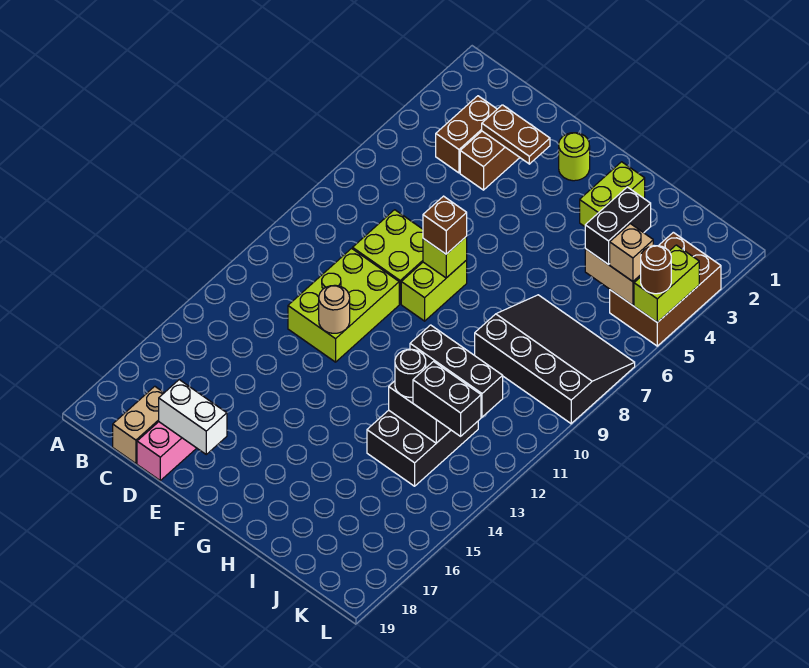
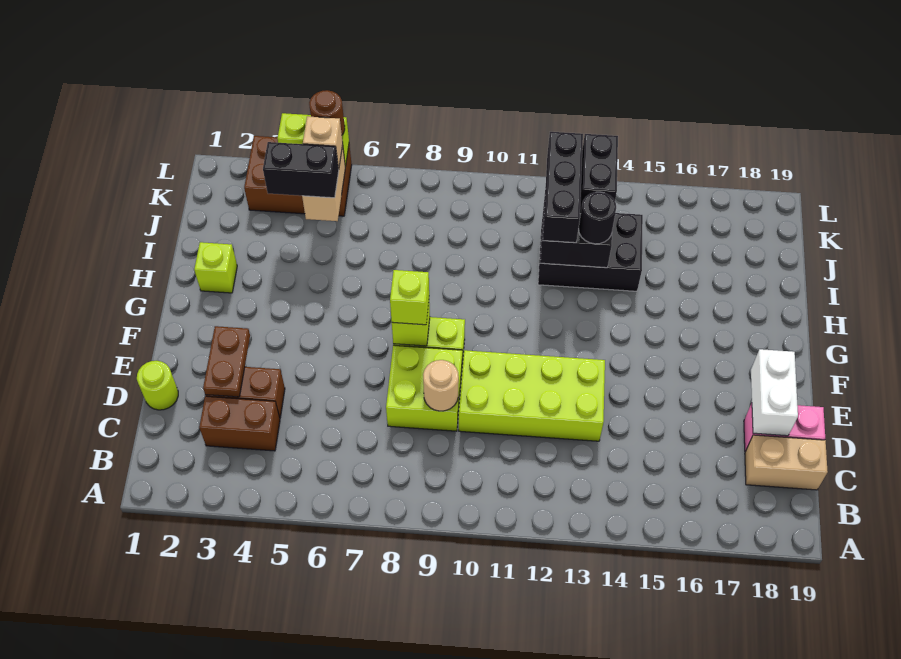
lime brick D10:E12 level 1 -> lime brick D10:E13 level 1
tan round brick E12 level 2 -> tan round brick D9 level 2
lime round brick F2 level 1 -> lime round brick D1 level 1
brown brick F8 level 3 -> lime brick F8 level 3
lime brick H2:H3 level 1 -> lime brick H2 level 1
black slope I7:L9 level 1 top 9 -> none

